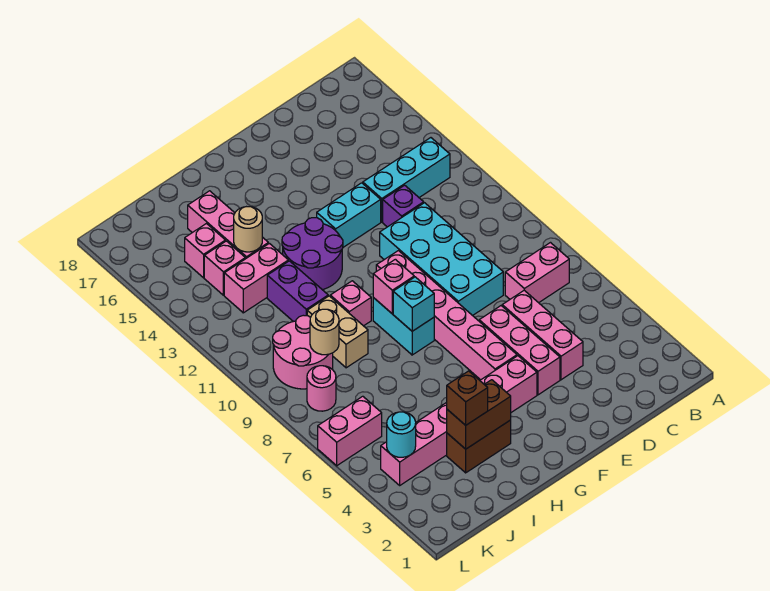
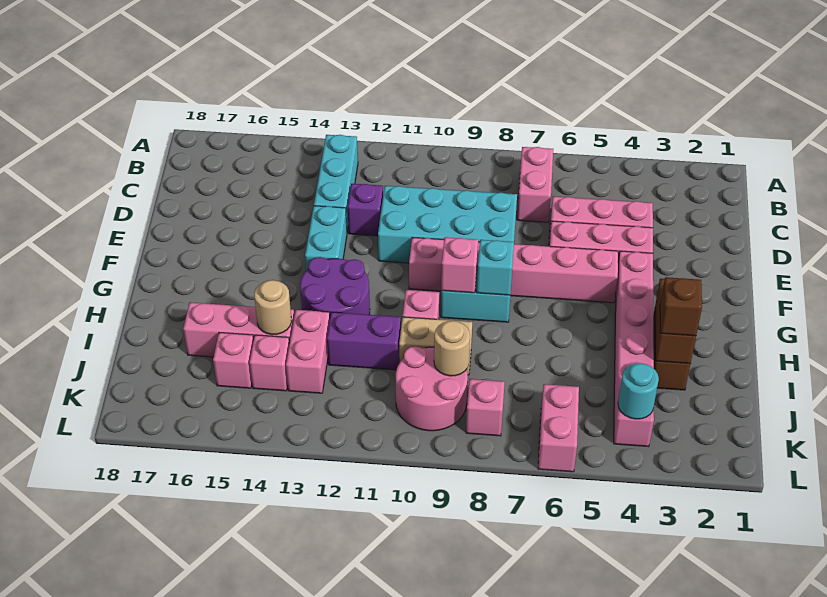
pink round brick K8 level 1 -> pink brick K8 level 1

